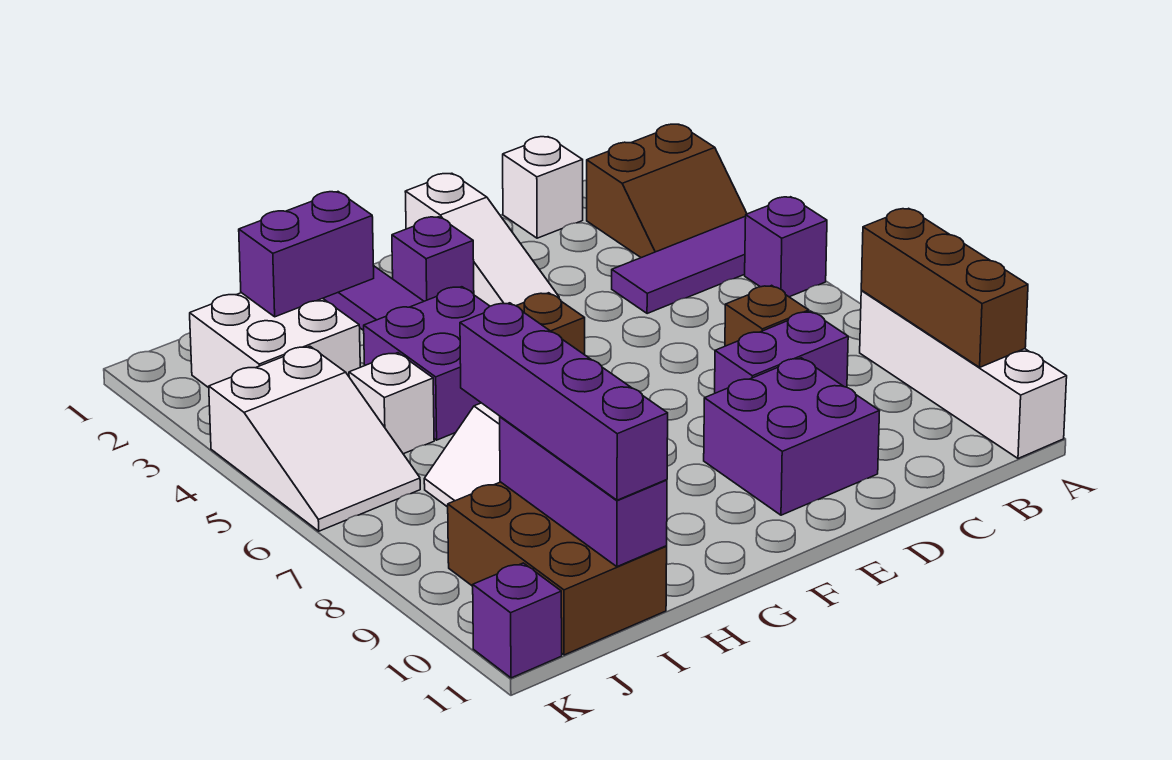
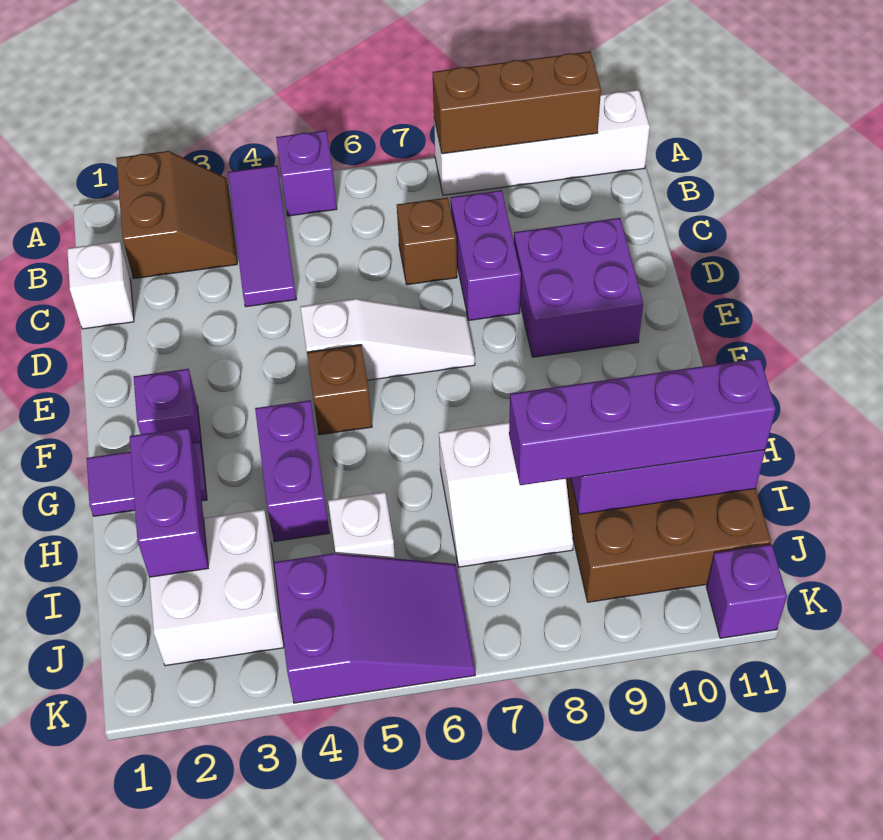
white slope E1:E3 level 1 top 1 -> white slope E5:E7 level 1 top 5
purple brick G4:H5 level 1 -> purple brick G4:H4 level 1
white slope J4:K6 level 1 top 4 -> purple slope J4:K6 level 1 top 4

